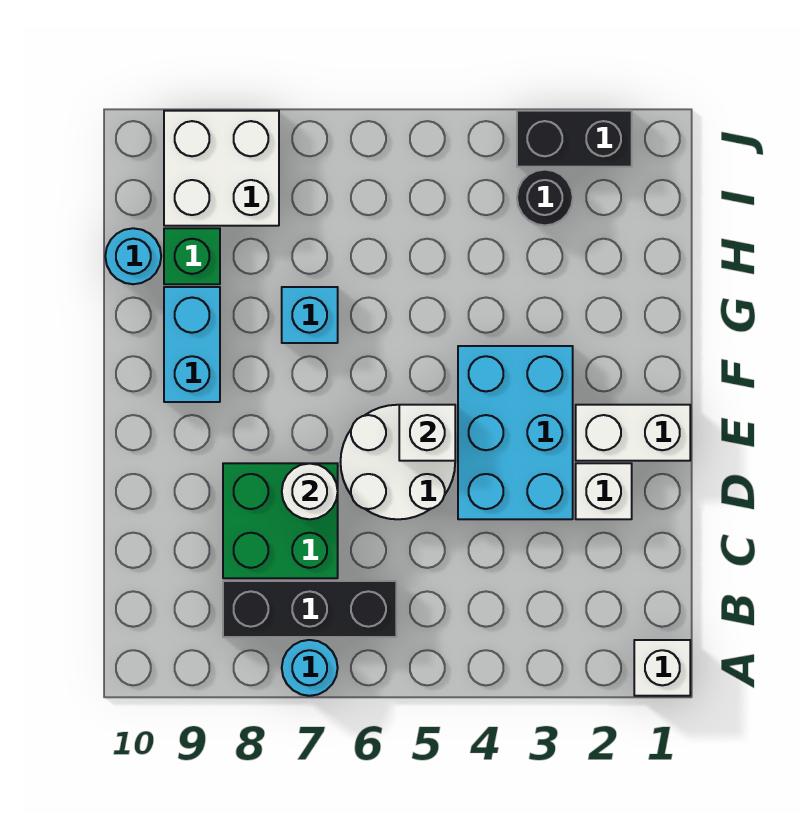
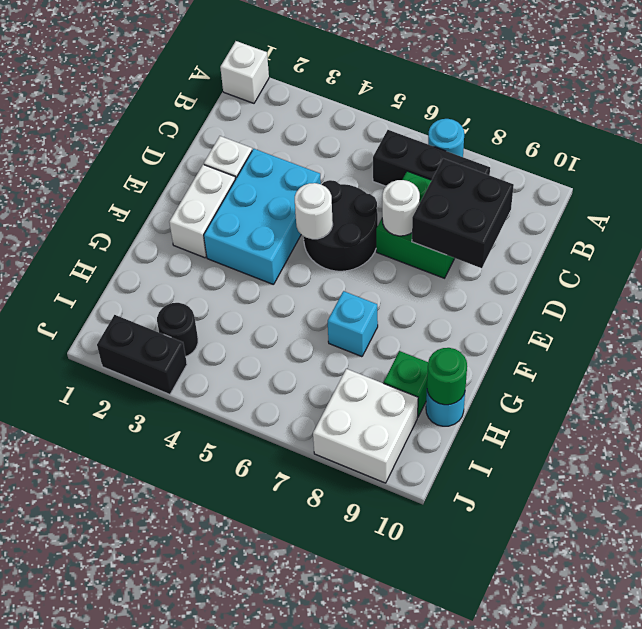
none -> black brick C8:D9 level 2
white round brick D5:E6 level 1 -> black round brick D5:E6 level 1
white brick E1:E2 level 1 -> white brick E2:F2 level 1
white brick E5 level 2 -> white round brick E5 level 2
cyan brick F9:G9 level 1 -> none
none -> green round brick H10 level 2

